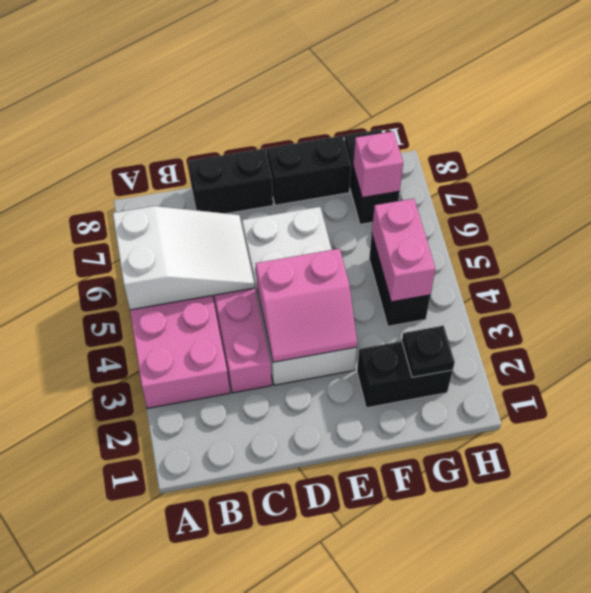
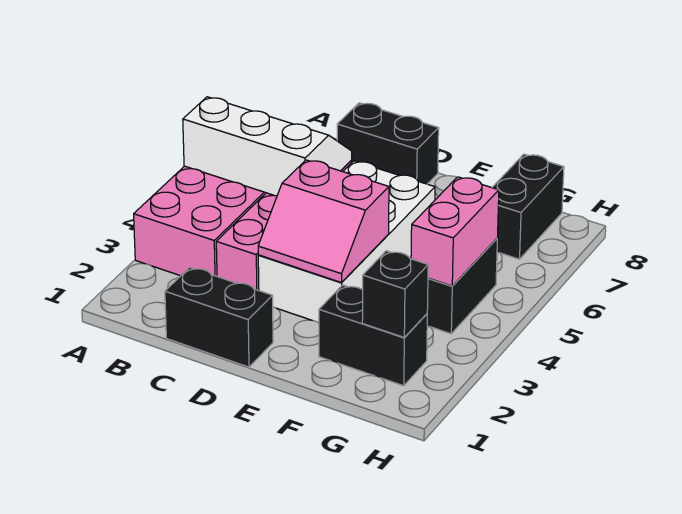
white slope A5:C6 level 2 top A -> white slope A5:C6 level 2 top 5
black brick E8:F8 level 1 -> black brick C1:D1 level 1
black plate G2 level 2 -> black brick G2 level 2
pink brick G7 level 2 -> none

